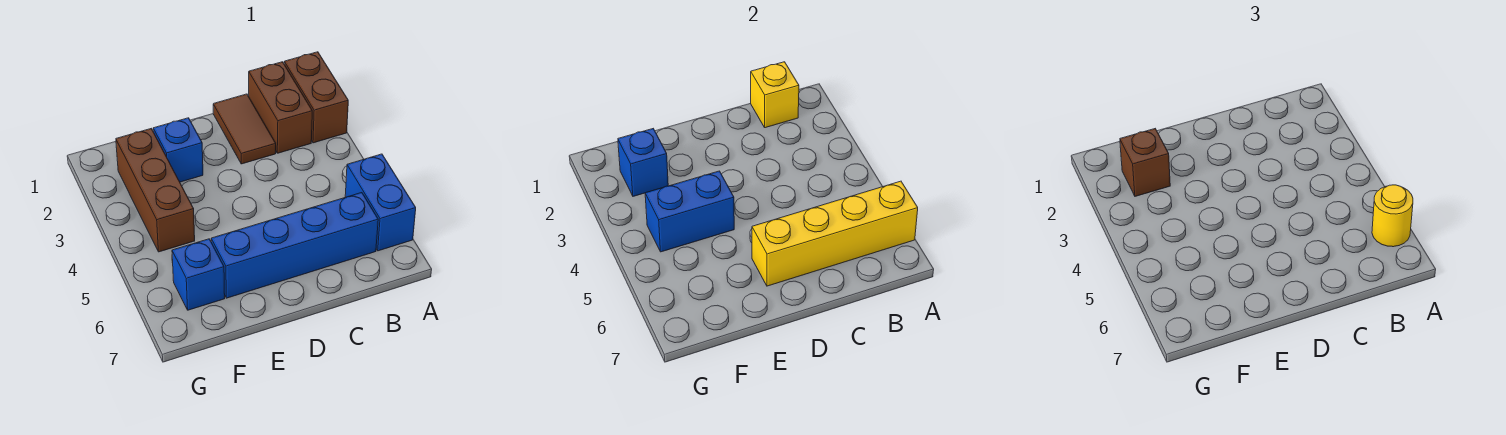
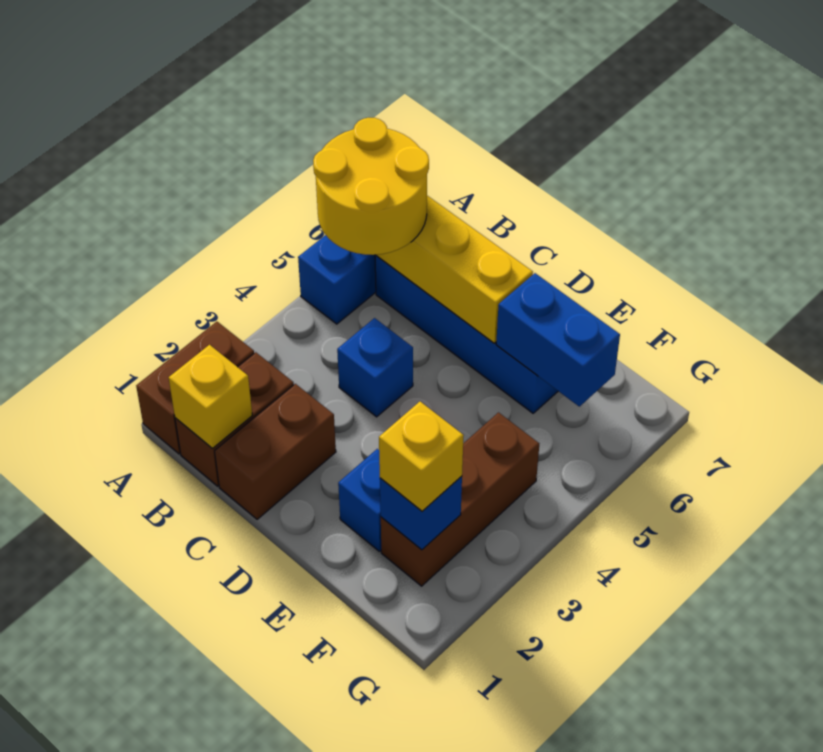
yellow round brick A6 level 3 -> yellow round brick A5:B6 level 3
brown tile C1:C2 level 1 -> brown brick C1:C2 level 1
blue brick E4:F4 level 2 -> blue brick E6:F6 level 2
brown brick F2 level 3 -> yellow brick F2 level 3
blue brick F6 level 1 -> blue brick C4 level 1

